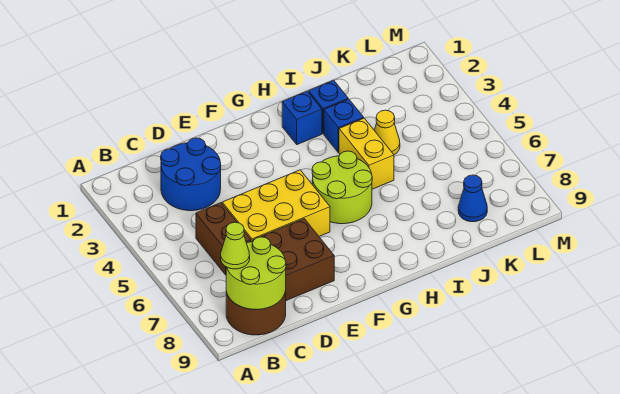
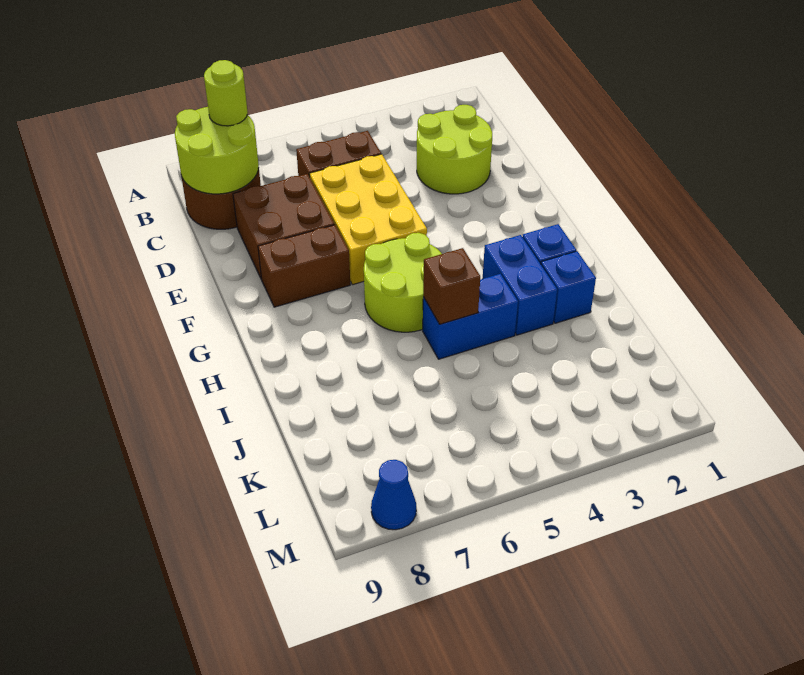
lime cone B8 level 3 -> lime round brick B8 level 3
blue round brick C2:D3 level 1 -> lime round brick C2:D3 level 1
none -> brown brick F7:F8 level 1
blue brick I3 level 1 -> blue brick H3:I3 level 1
yellow brick I4:I5 level 1 -> blue brick I4:I5 level 1
none -> brown brick I5 level 2
yellow cone J4 level 1 -> none
blue cone K8 level 1 -> blue cone M8 level 1

